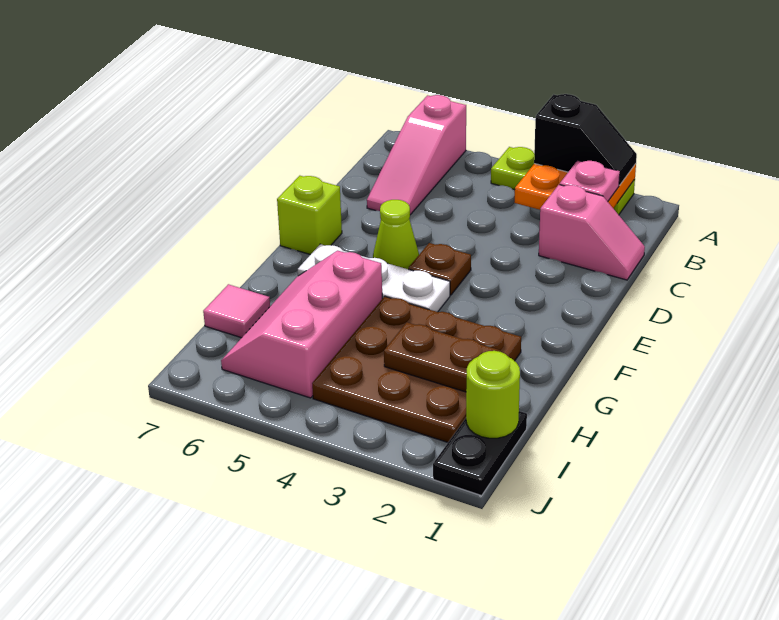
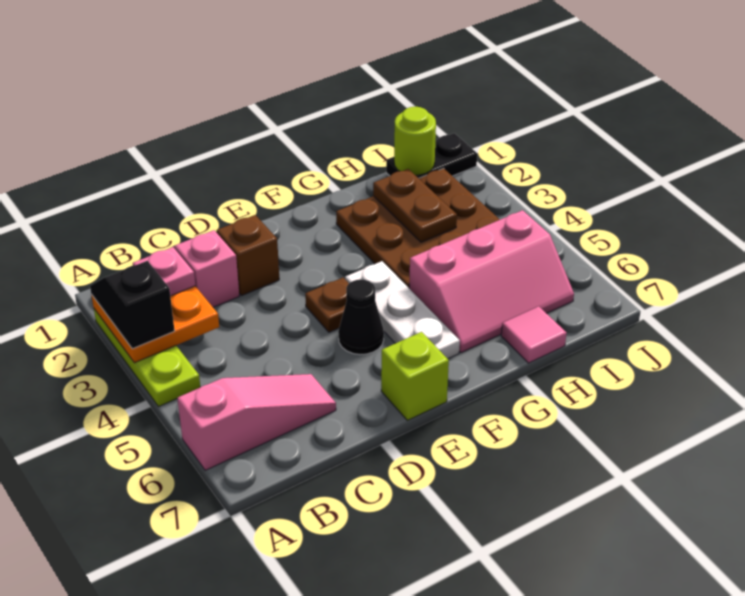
none -> brown brick D2 level 1
lime cone E5 level 1 -> black cone E5 level 1

